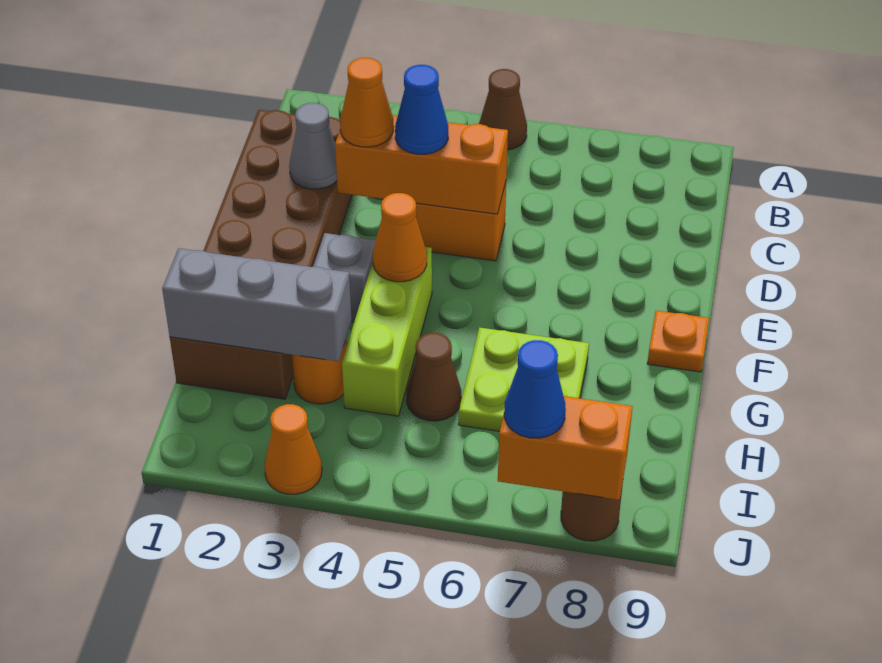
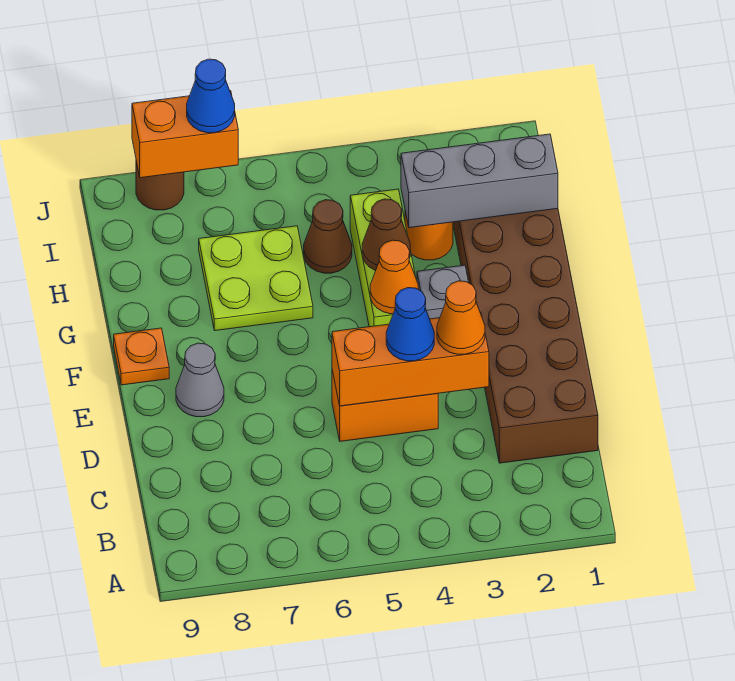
brown cone A5 level 1 -> brown cone G4 level 2
grey cone D2 level 2 -> grey cone E8 level 1
orange cone J3 level 1 -> none

